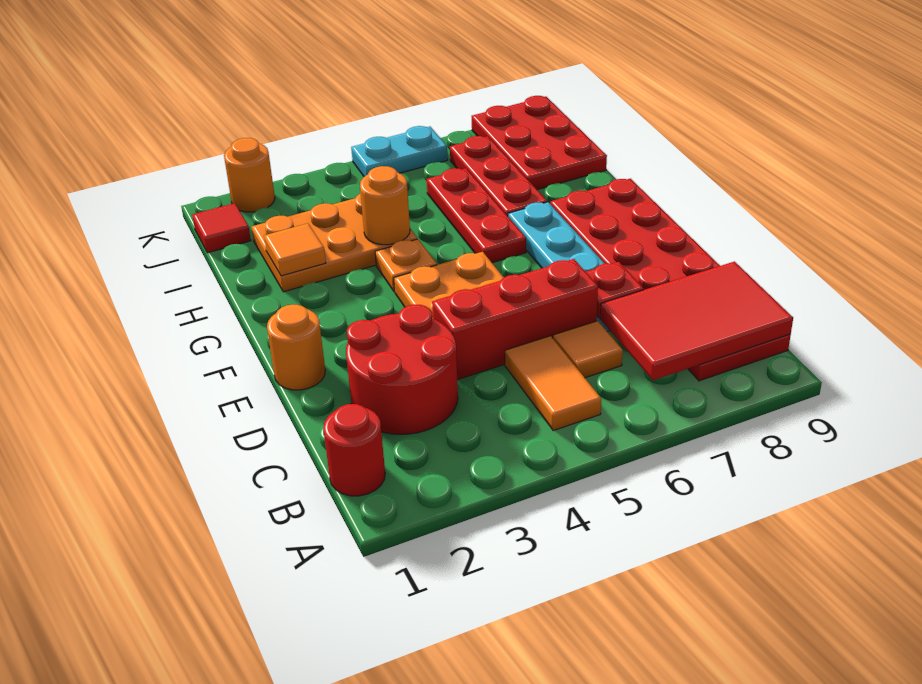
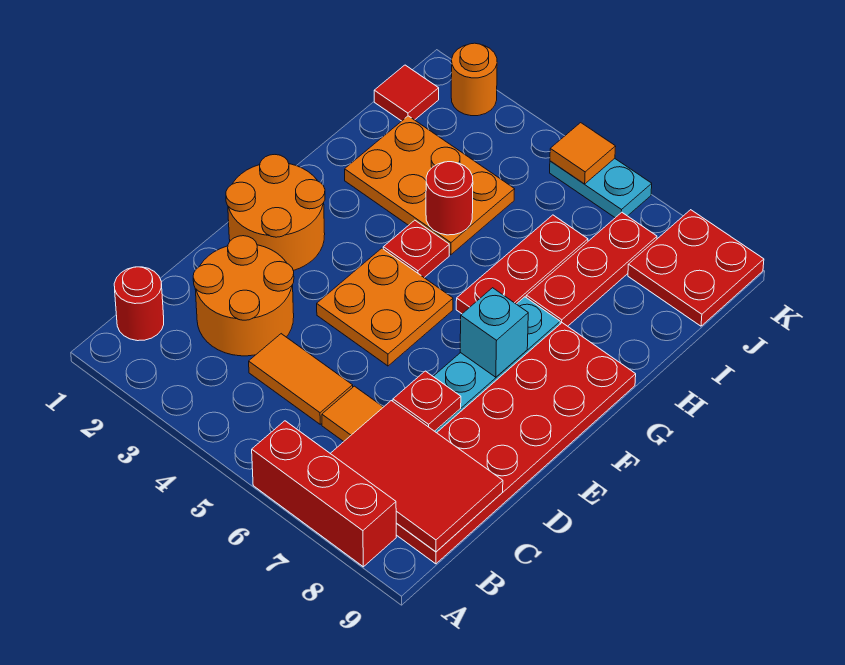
orange tile B5:C5 level 1 -> orange tile C4:C5 level 1
red round brick C2:D3 level 1 -> orange round brick C2:D3 level 1
red brick D4:D6 level 1 -> red brick A6:A8 level 1
orange round brick E1 level 1 -> orange round brick E1:F2 level 1
none -> cyan brick F7 level 2
orange plate G4 level 1 -> red plate G4 level 1
orange tile H2 level 2 -> orange tile K5 level 2
orange round brick H4 level 2 -> red round brick H4 level 2
red plate I8:K9 level 1 -> red plate J8:K9 level 1

